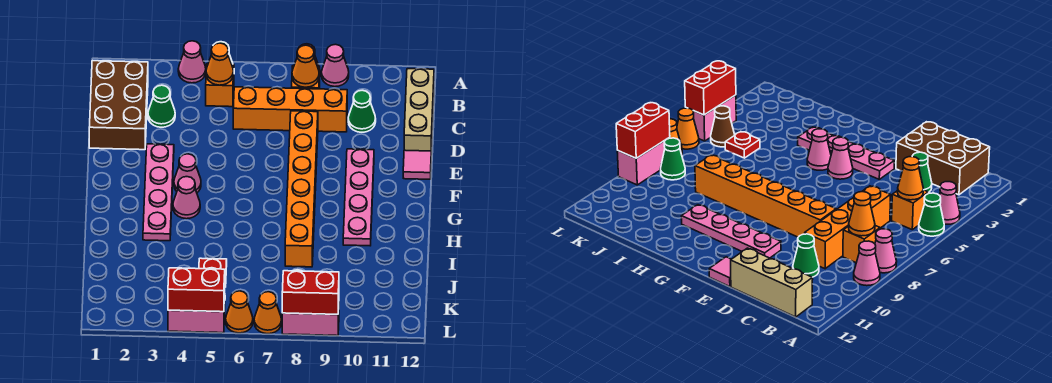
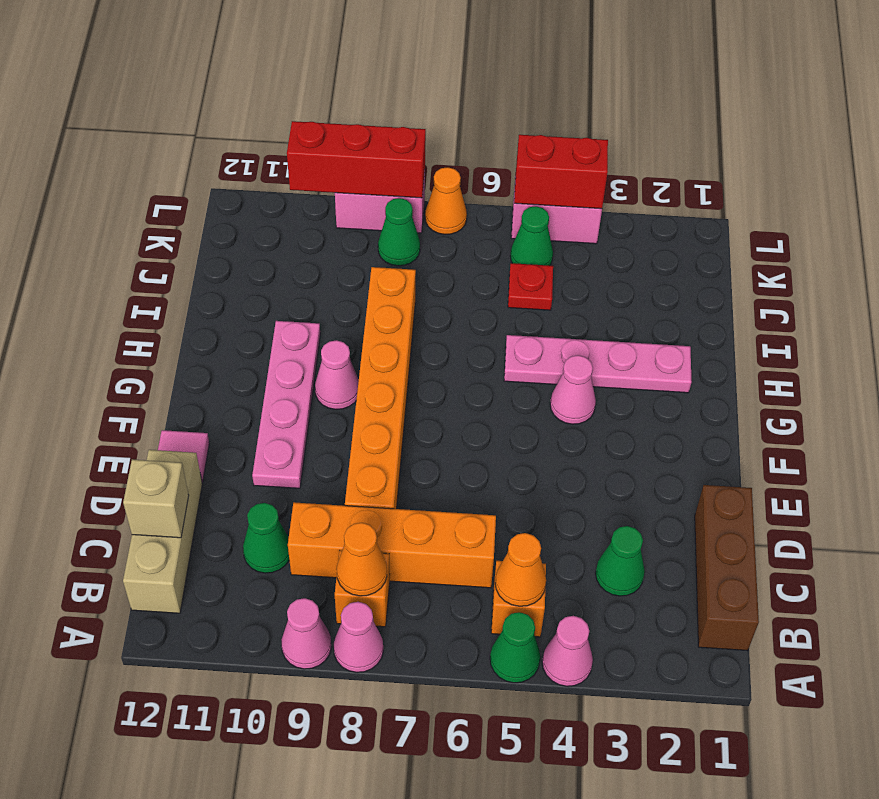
brown brick B1:D2 level 1 -> brown brick B1:D1 level 1
none -> tan brick C12 level 2
pink plate E3:H3 level 1 -> pink plate H2:H5 level 1
pink cone F4 level 1 -> pink cone G9 level 1
brown cone K5 level 1 -> green cone K5 level 1
orange cone L6 level 1 -> none
red brick L8:L9 level 2 -> red brick L8:L10 level 2

